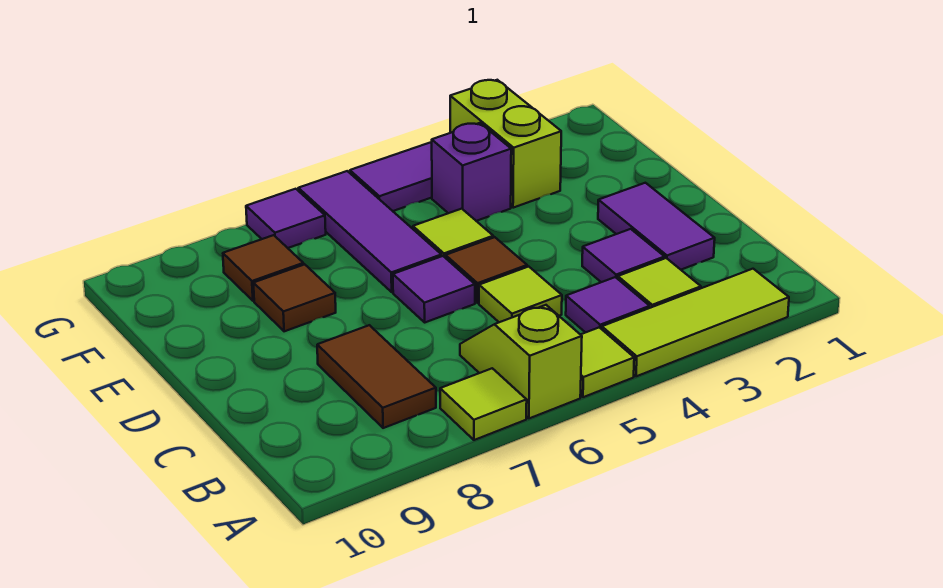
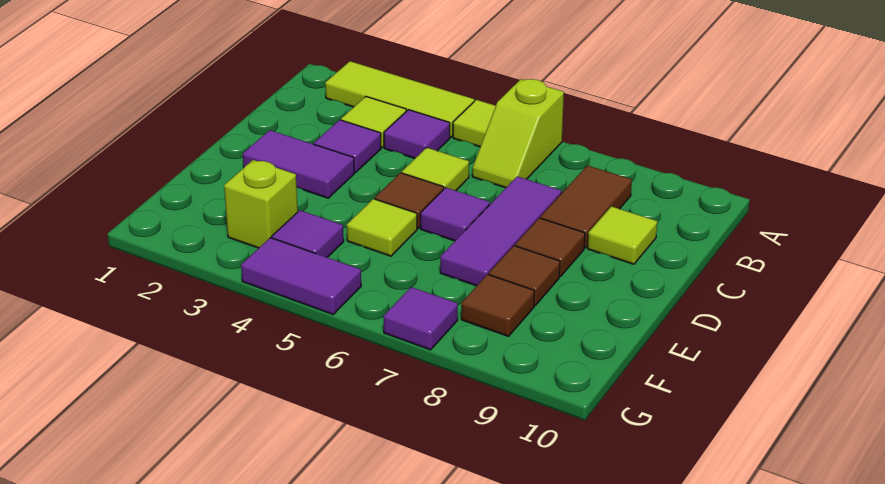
lime tile A7 level 1 -> lime tile C9 level 1
purple tile C2:D2 level 1 -> purple tile D2:D3 level 1
none -> brown tile D8 level 1
purple tile E6:G6 level 1 -> purple tile C7:E7 level 1
lime brick F3:G3 level 1 -> lime brick F3 level 1
purple brick F4 level 1 -> purple tile F4 level 1

